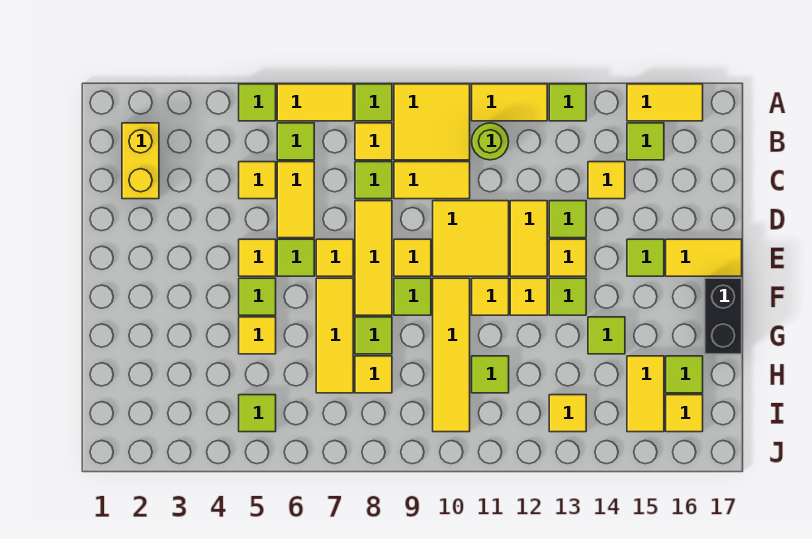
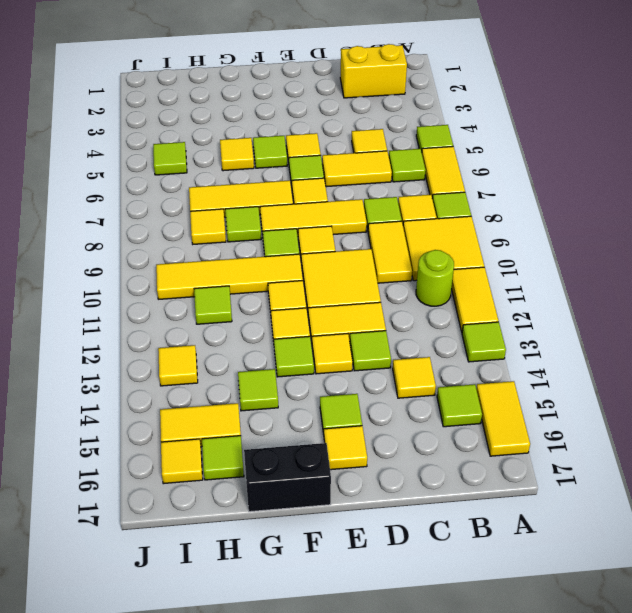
yellow tile E16:E17 level 1 -> yellow tile E16 level 1

